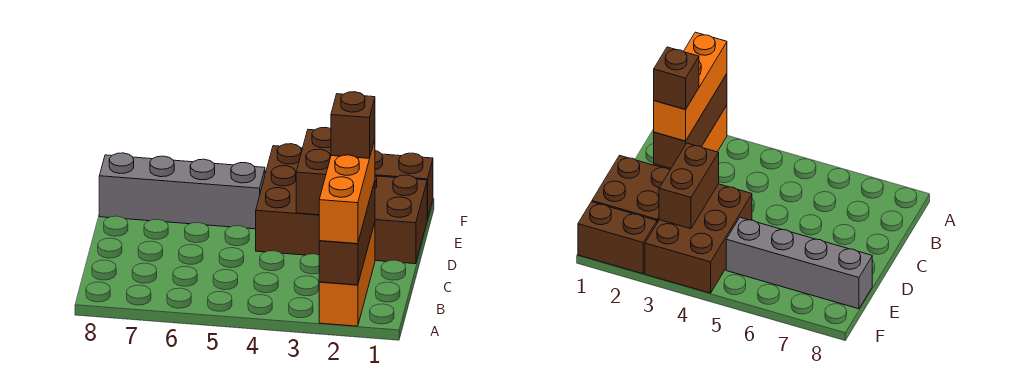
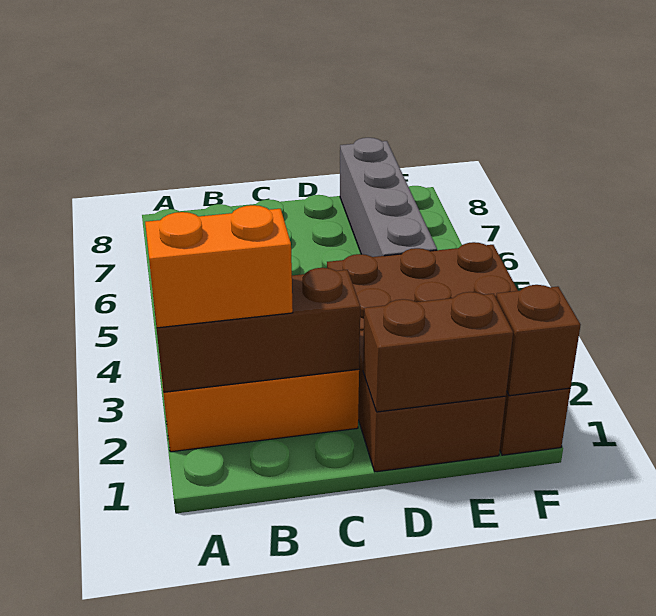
orange brick A2:C2 level 3 -> orange brick A2:B2 level 3
brown brick C2 level 4 -> brown brick F1 level 2
brown brick D3:E3 level 2 -> brown brick D1:E1 level 2

